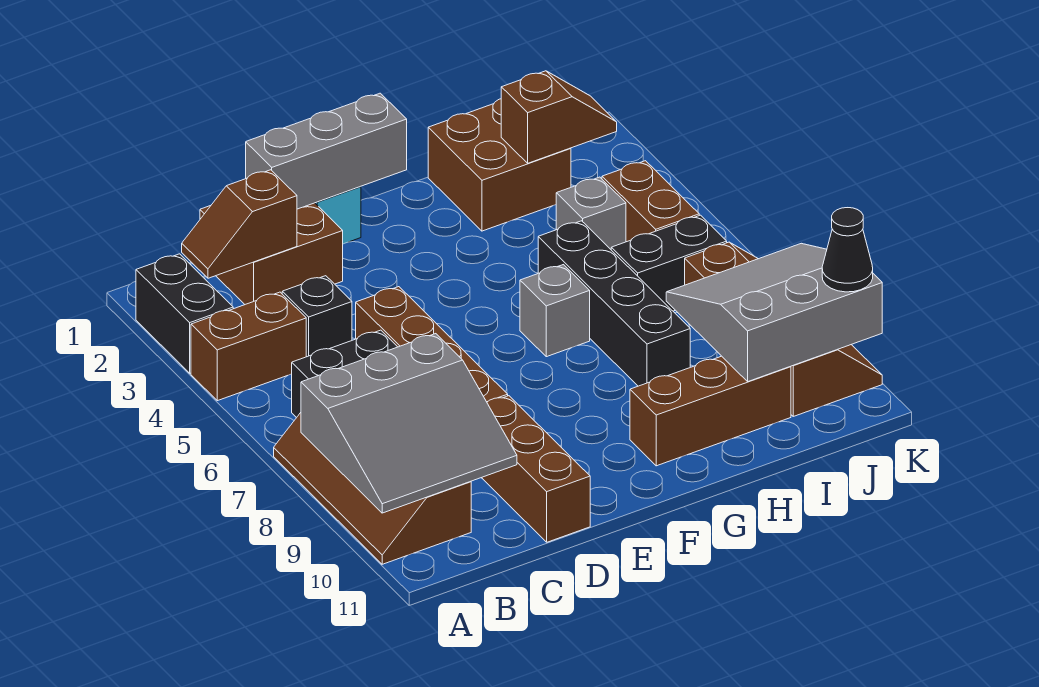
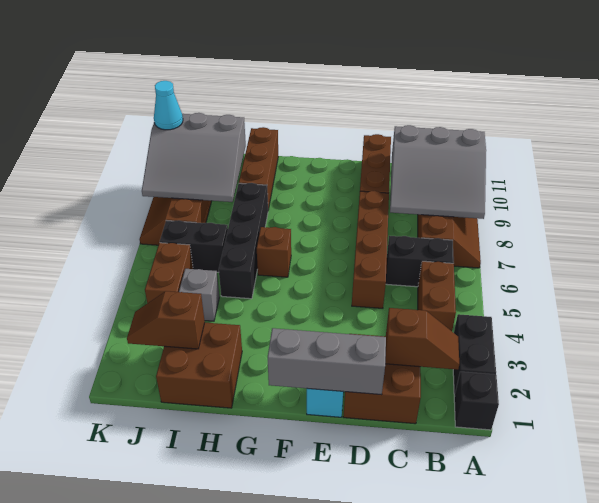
brown brick A4:B4 level 1 -> brown brick B4:B5 level 1
grey slope A8:C10 level 2 top 8 -> grey slope A8:C10 level 2 top 10
black brick C4 level 1 -> black brick A1 level 1
grey brick G6 level 1 -> brown brick G6 level 1
brown brick G10:I10 level 1 -> brown brick H9:H11 level 1
black cone K10 level 3 -> cyan cone K10 level 3

